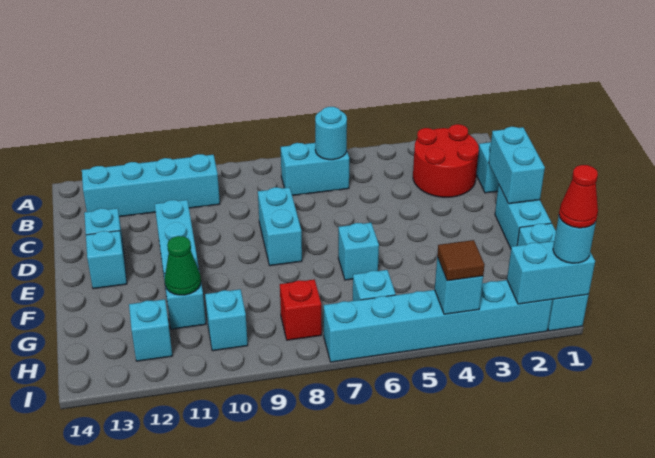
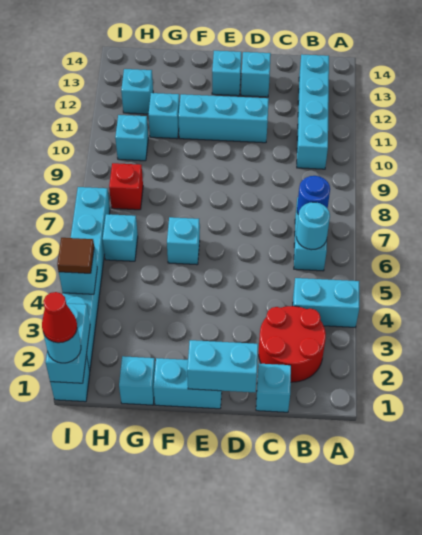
none -> blue round brick B7 level 2
cyan brick D8:E8 level 1 -> cyan brick A4:B4 level 1
green cone G11 level 2 -> none

